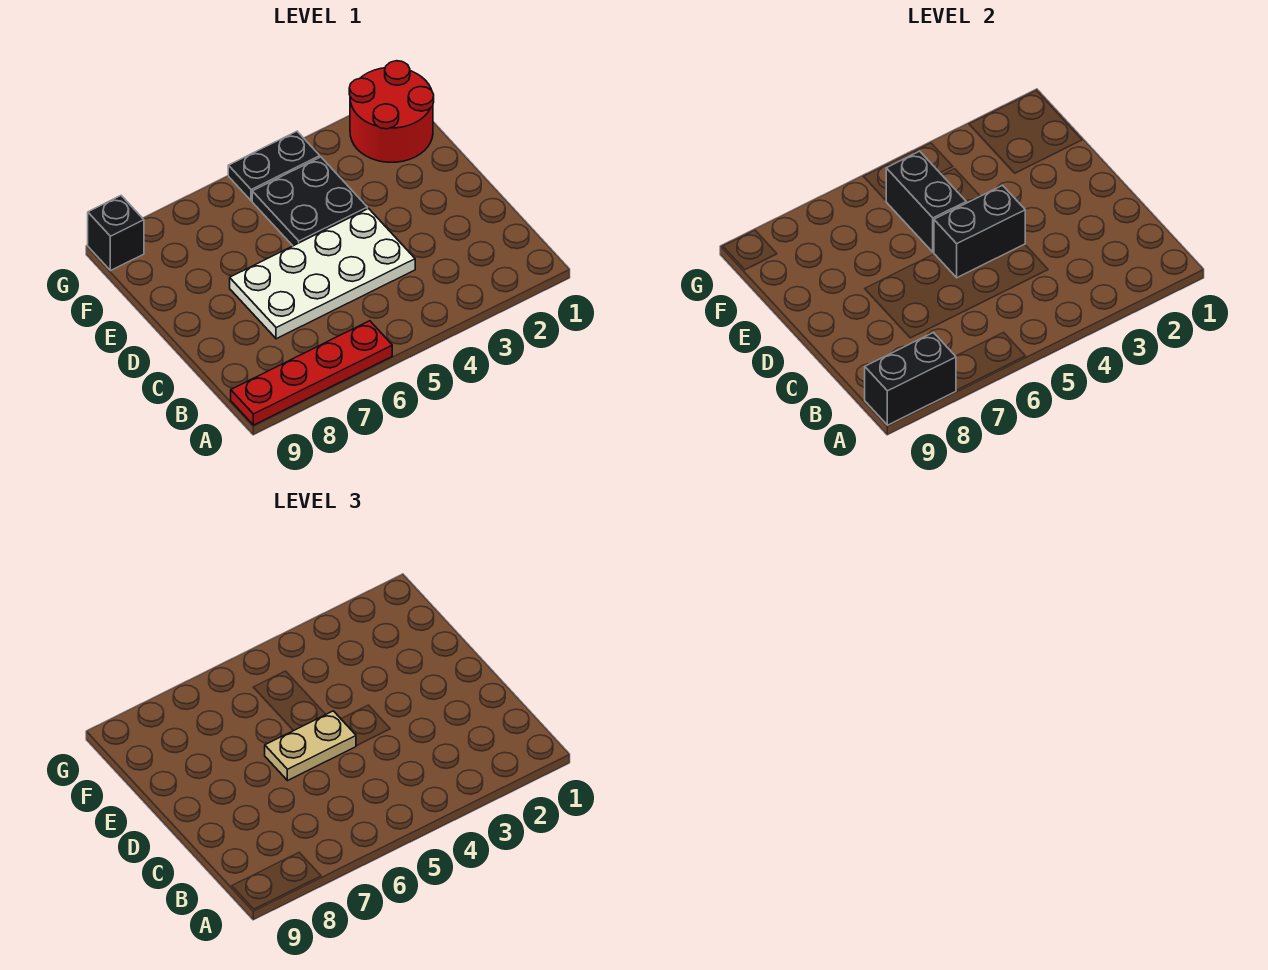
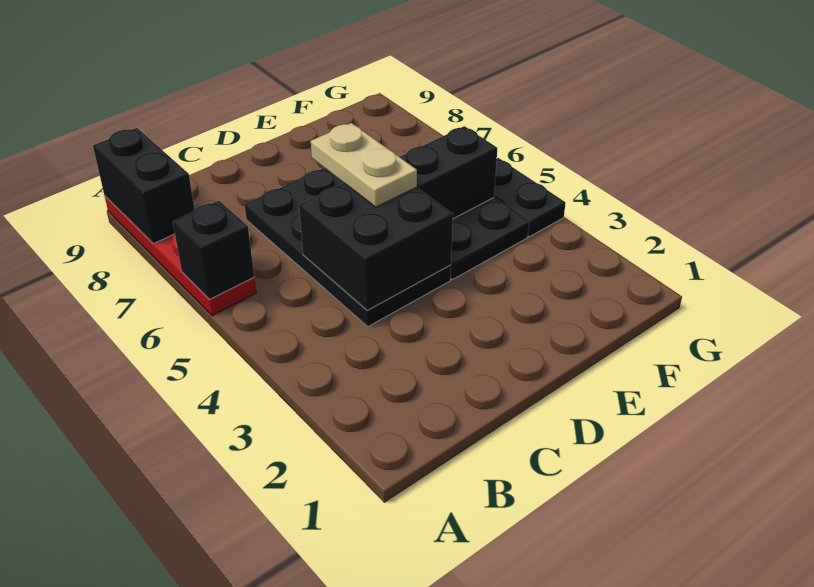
white plate C4:D7 level 1 -> black plate C4:D7 level 1
black brick D4:D5 level 2 -> black brick C4:D5 level 2
red round brick F1:G2 level 1 -> none
black brick G9 level 1 -> black brick A6 level 2

